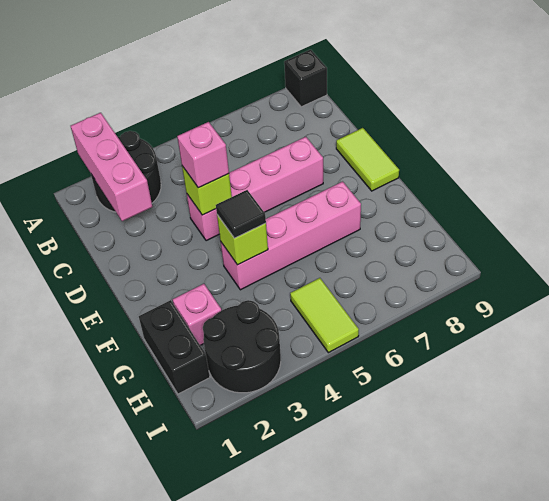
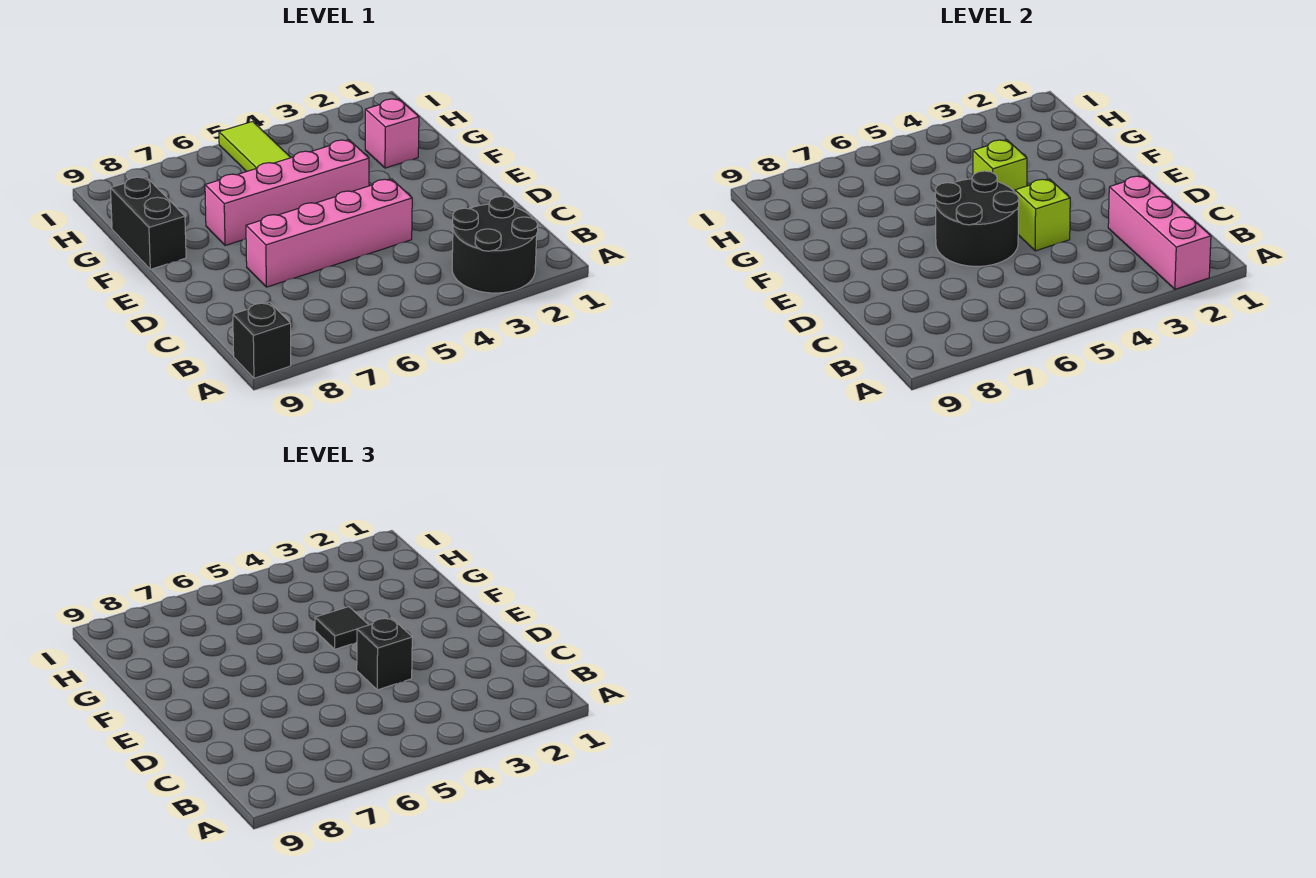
pink brick D4 level 3 -> black brick D4 level 3
lime tile D9:E9 level 1 -> none
black brick G1:H1 level 1 -> black brick F9:G9 level 1
black round brick H2:I3 level 1 -> black round brick D5:E6 level 2

